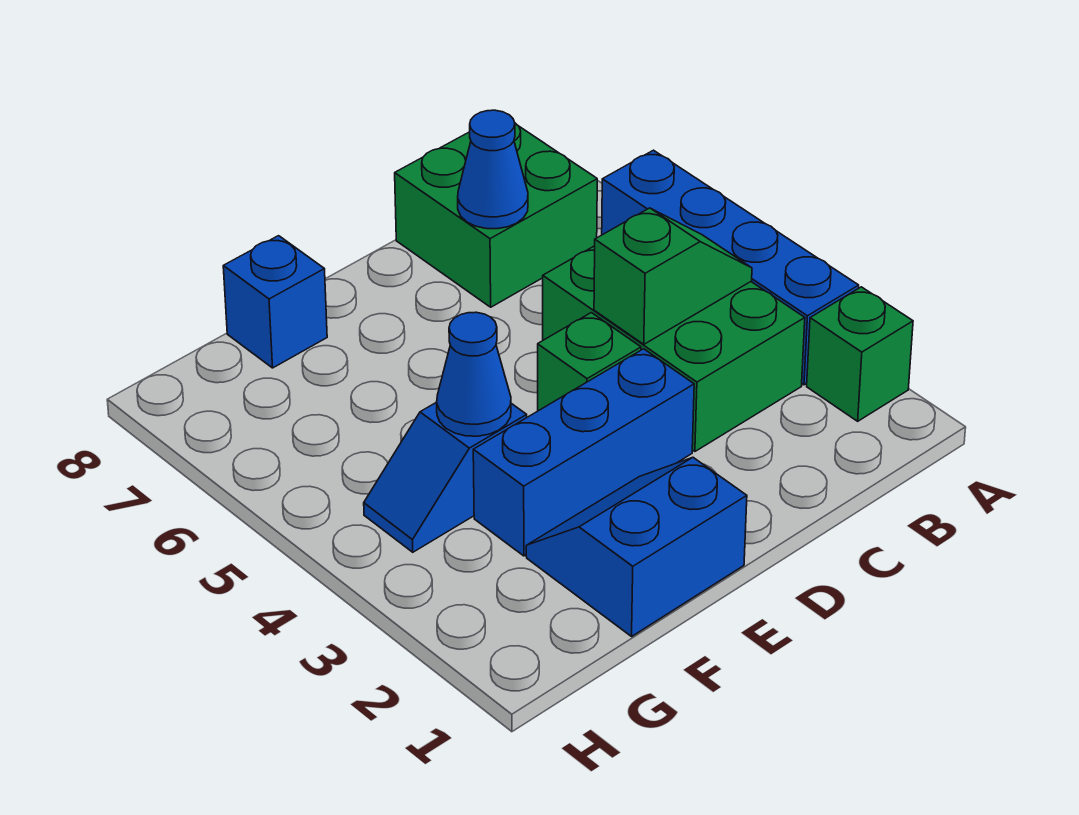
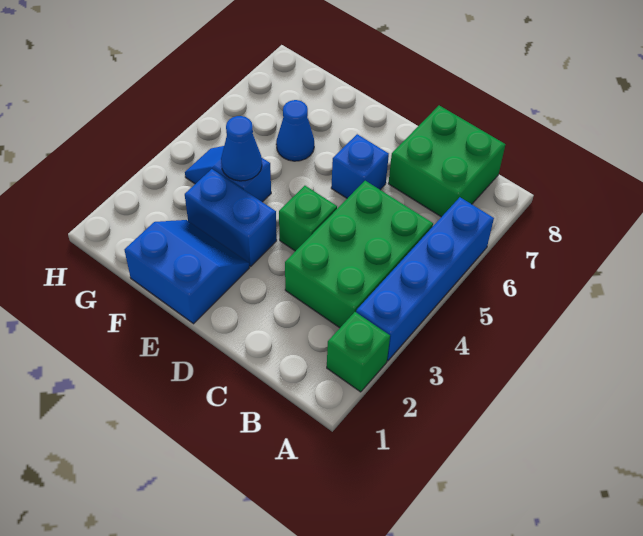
green slope B4:C4 level 2 top C -> none
blue cone C7 level 2 -> blue cone F6 level 1
blue brick D3:F3 level 1 -> blue brick E3:F3 level 1
blue brick F8 level 1 -> blue brick D6 level 1

